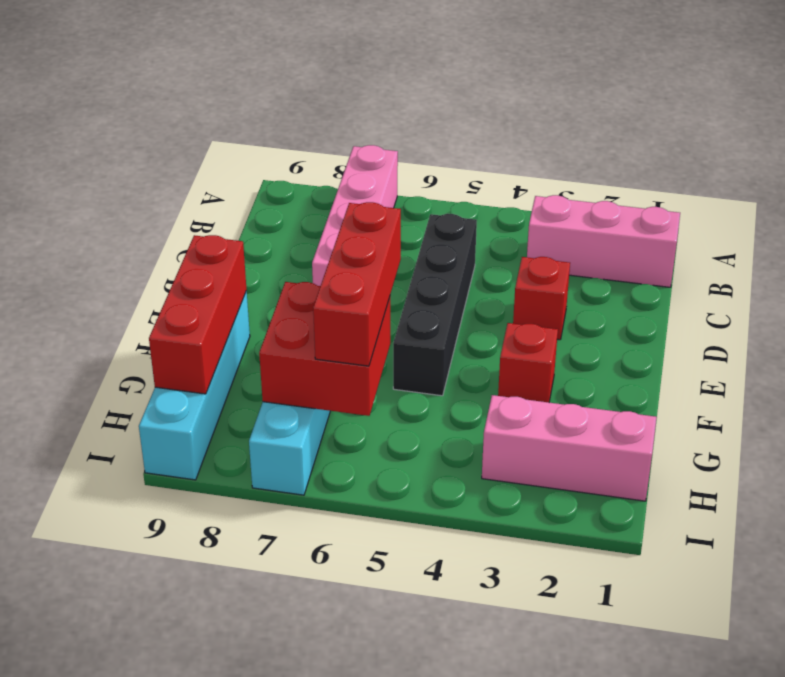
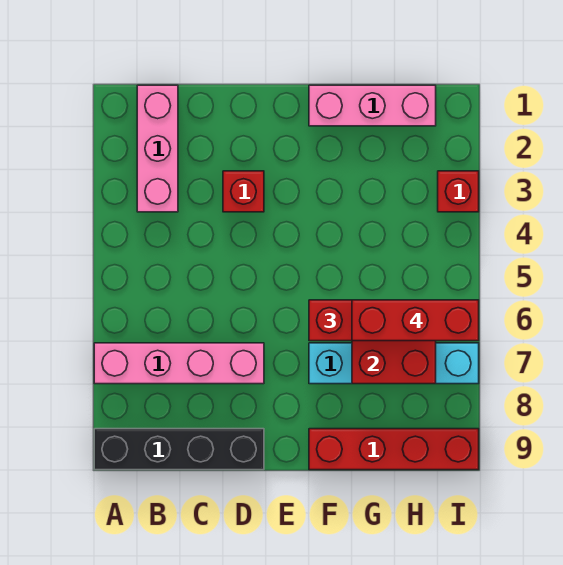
black brick C5:F5 level 1 -> black brick A9:D9 level 1
red brick F3 level 1 -> red brick I3 level 1
cyan brick F9:I9 level 1 -> red brick F9:I9 level 1
red brick F9:H9 level 2 -> red brick G6:I6 level 4
pink brick H1:H3 level 1 -> pink brick F1:H1 level 1

